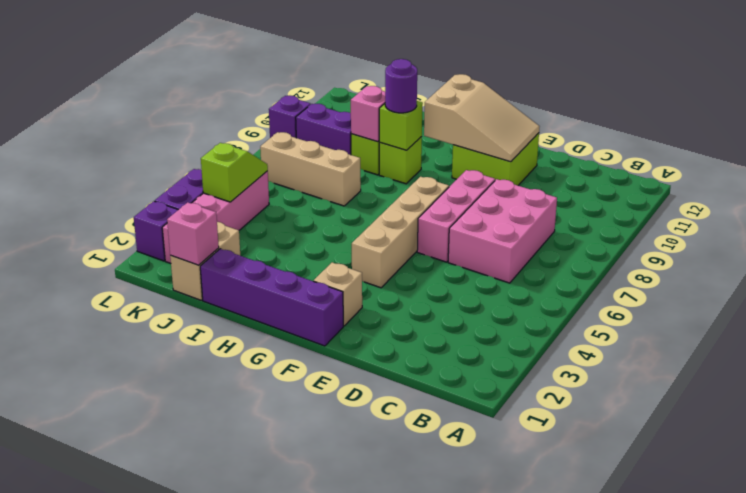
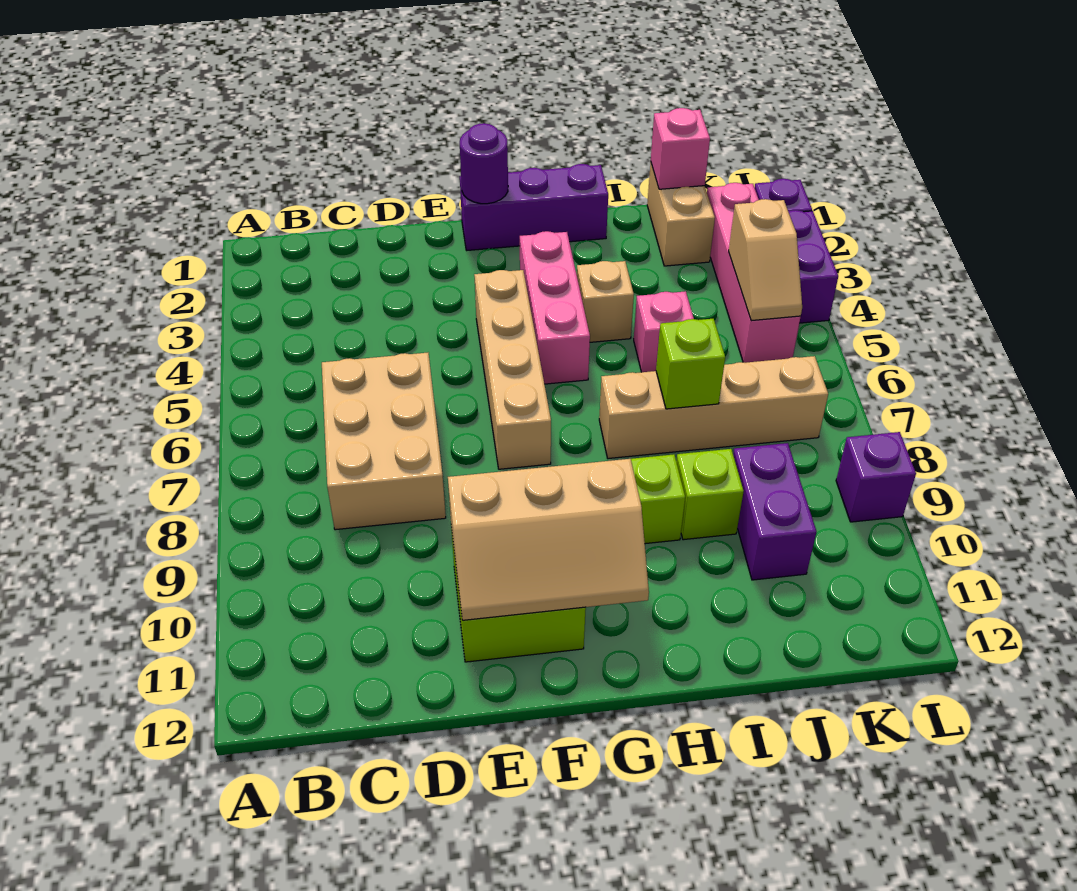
pink brick C6:D8 level 1 -> tan brick C6:D8 level 1
pink brick E6:E8 level 1 -> pink brick G3:G5 level 1
tan slope E10:G11 level 2 top G -> tan slope E10:G11 level 2 top 10
purple brick F1:I1 level 1 -> purple brick F1:H1 level 1
tan brick F2 level 1 -> tan brick H4 level 1
lime brick H9 level 2 -> lime brick I7 level 2
purple round brick H9 level 3 -> purple round brick F1 level 2
tan brick I7:K7 level 1 -> tan brick H7:K7 level 1
pink brick I9 level 2 -> pink brick I5 level 1
purple brick J9:K9 level 1 -> purple brick J9:J10 level 1
lime slope K4:K5 level 2 top 4 -> tan slope K4:K5 level 2 top 4

